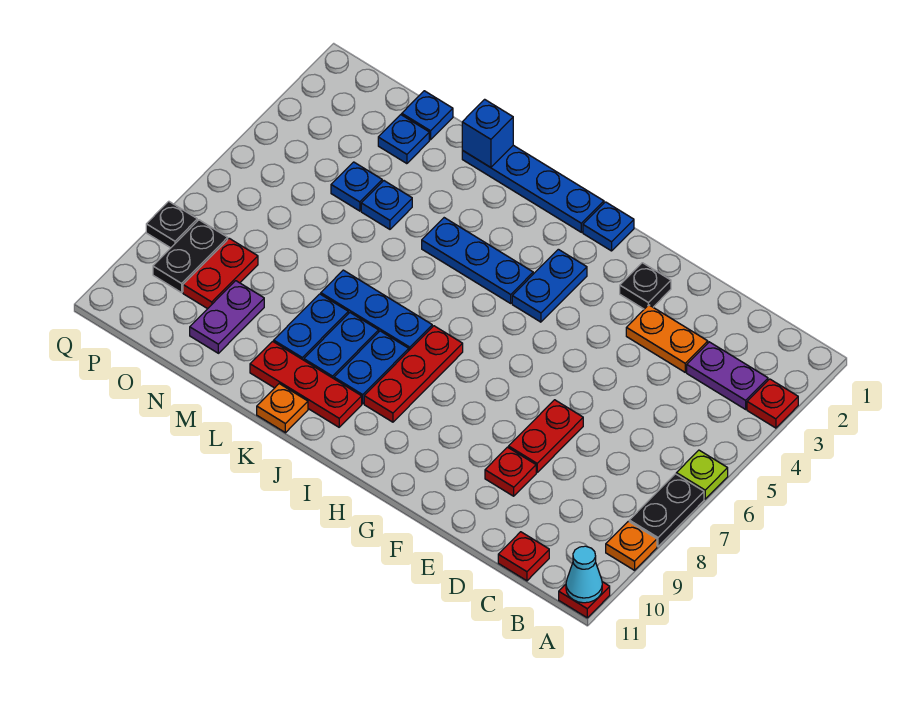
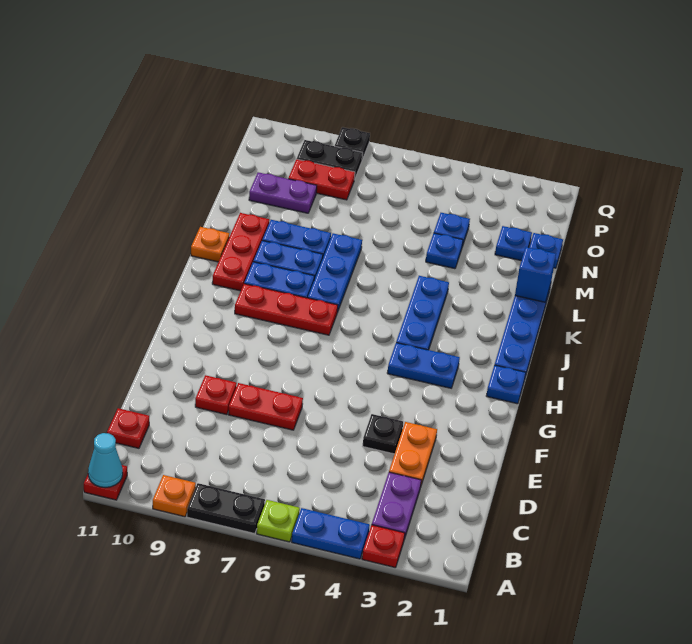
none -> blue plate A4:A5 level 1
black plate F2 level 1 -> black plate E4 level 1

